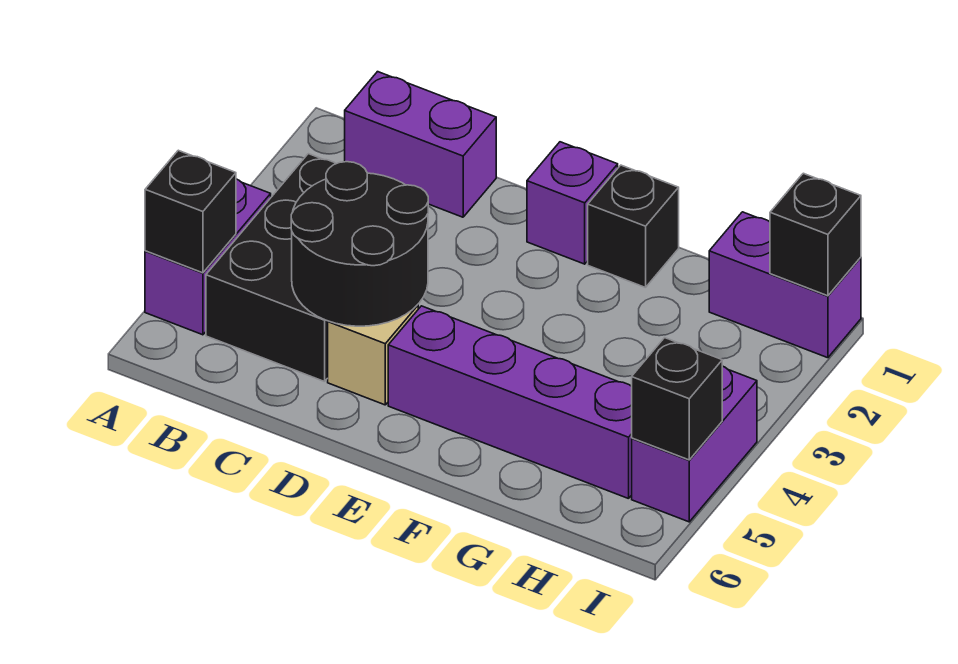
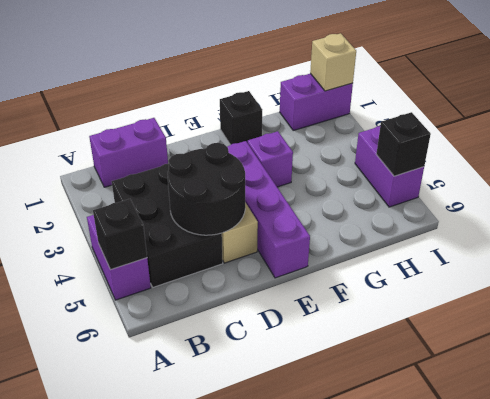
purple brick E1 level 1 -> purple brick F3 level 1
purple brick E5:H5 level 1 -> purple brick E3:E6 level 1
black brick I1 level 2 -> tan brick I1 level 2

